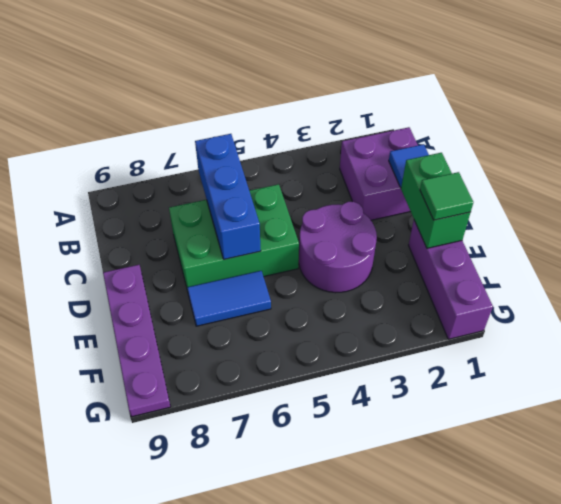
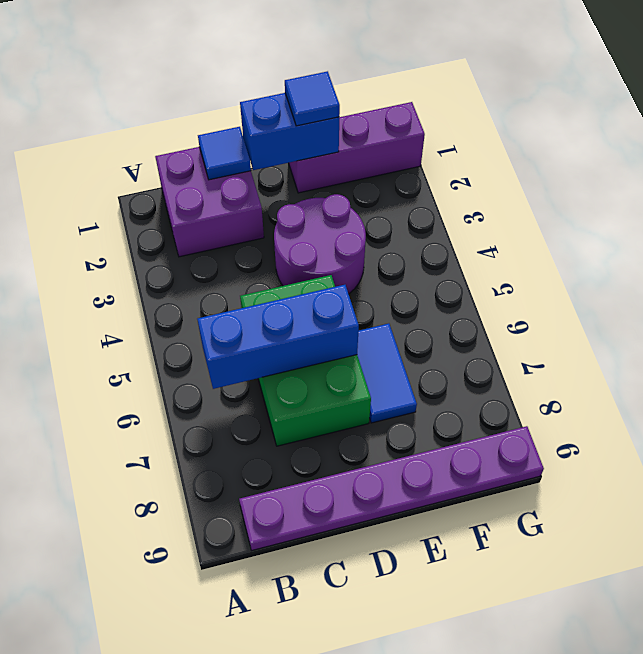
green brick D1:E1 level 2 -> blue brick D1:E1 level 2
purple plate D9:G9 level 1 -> purple plate B9:G9 level 1
green tile E1 level 3 -> blue tile E1 level 3

